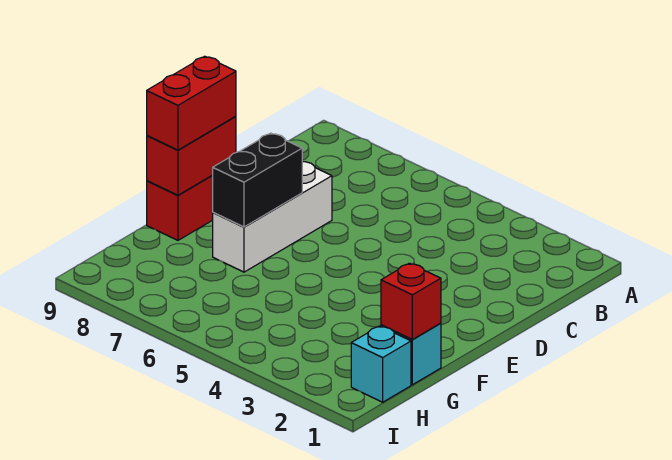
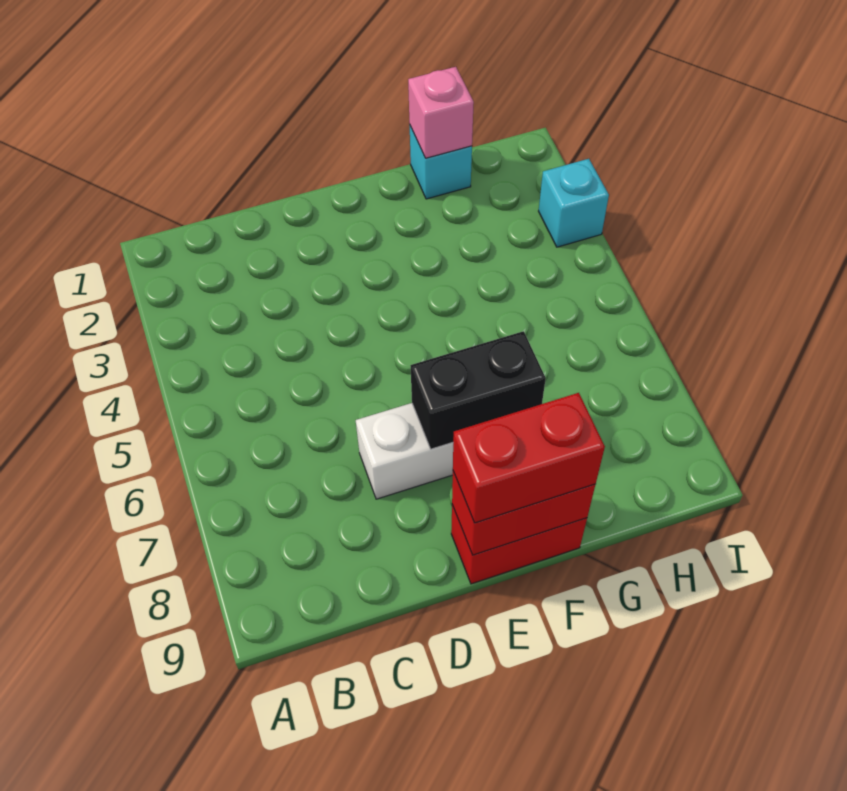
red brick G1 level 2 -> pink brick G1 level 2
cyan brick H1 level 1 -> cyan brick I3 level 1

